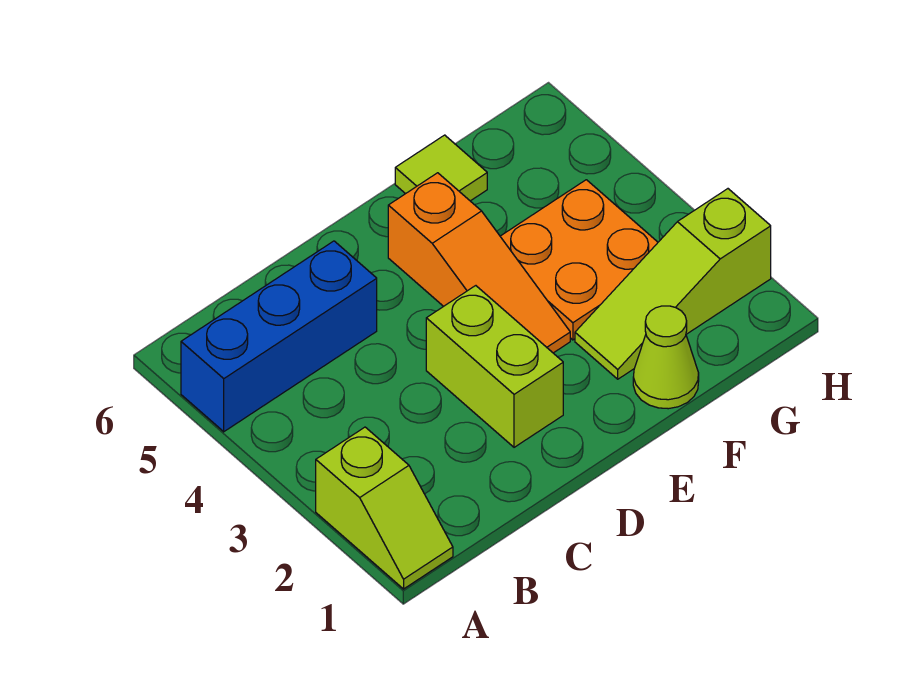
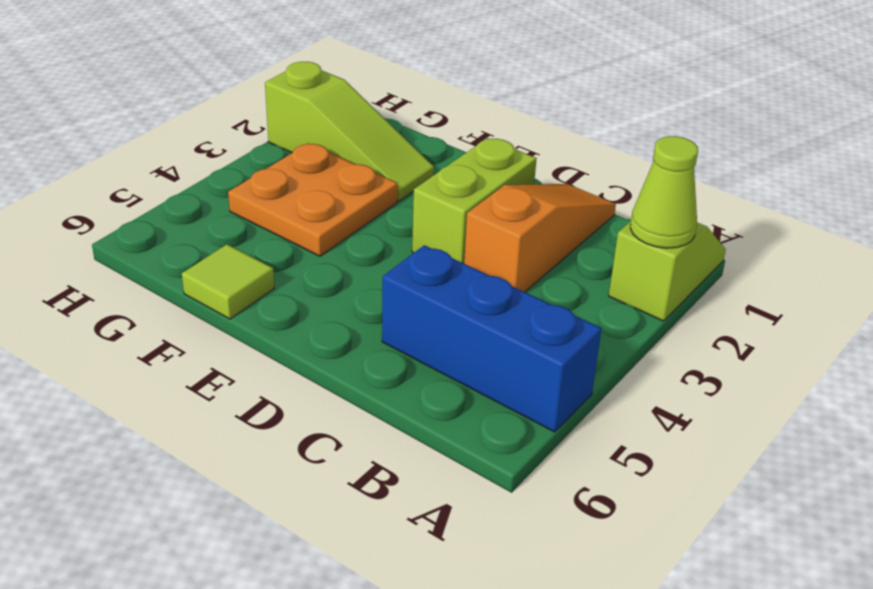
orange slope E3:E5 level 1 top 5 -> orange slope C1:C3 level 1 top 3
lime cone F1 level 1 -> lime cone A2 level 2

